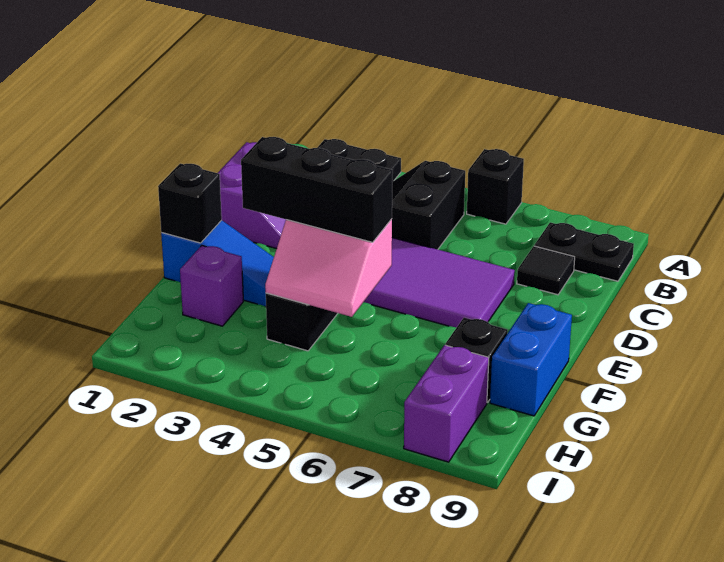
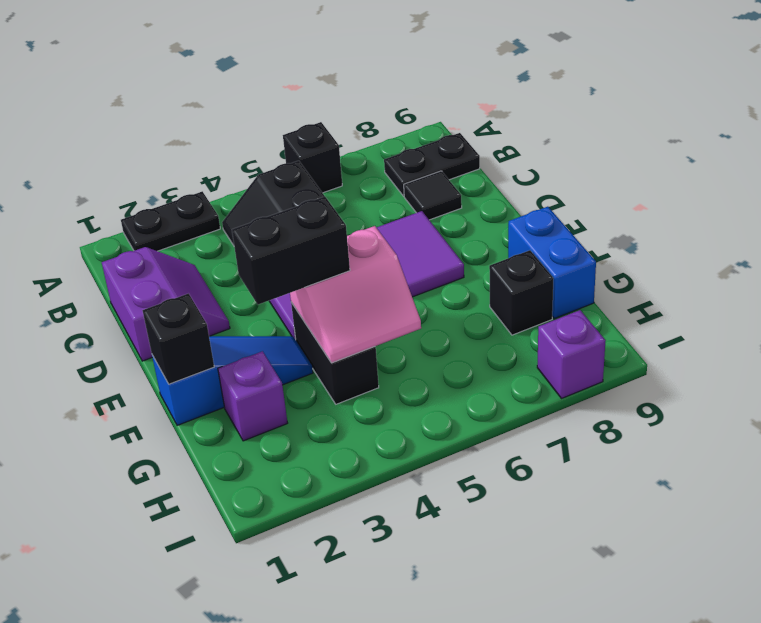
black brick F3:F5 level 3 -> black brick F3:F4 level 3
purple brick H8:I8 level 1 -> purple brick I8 level 1

